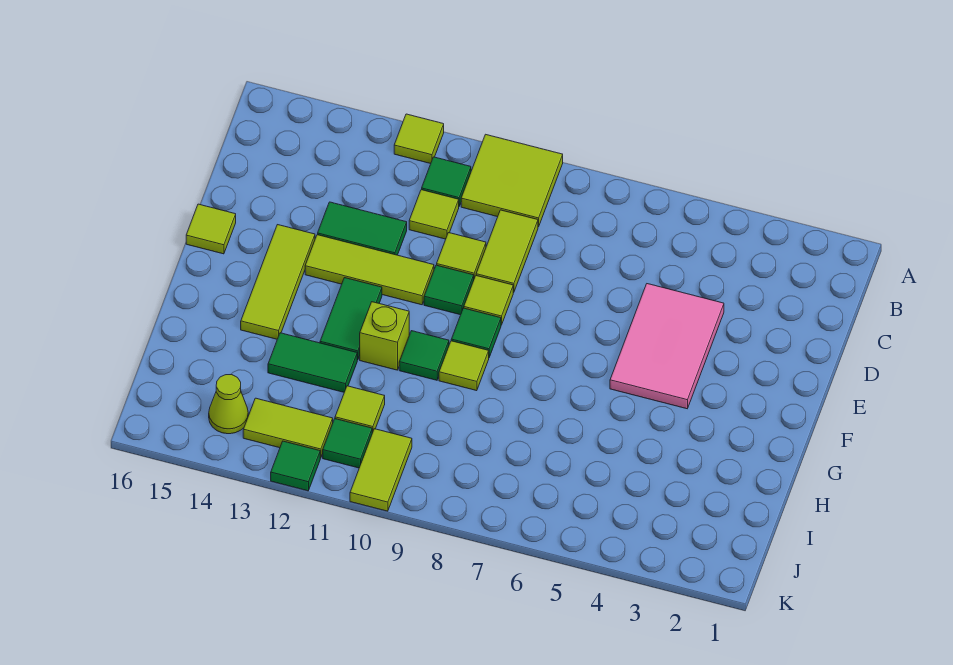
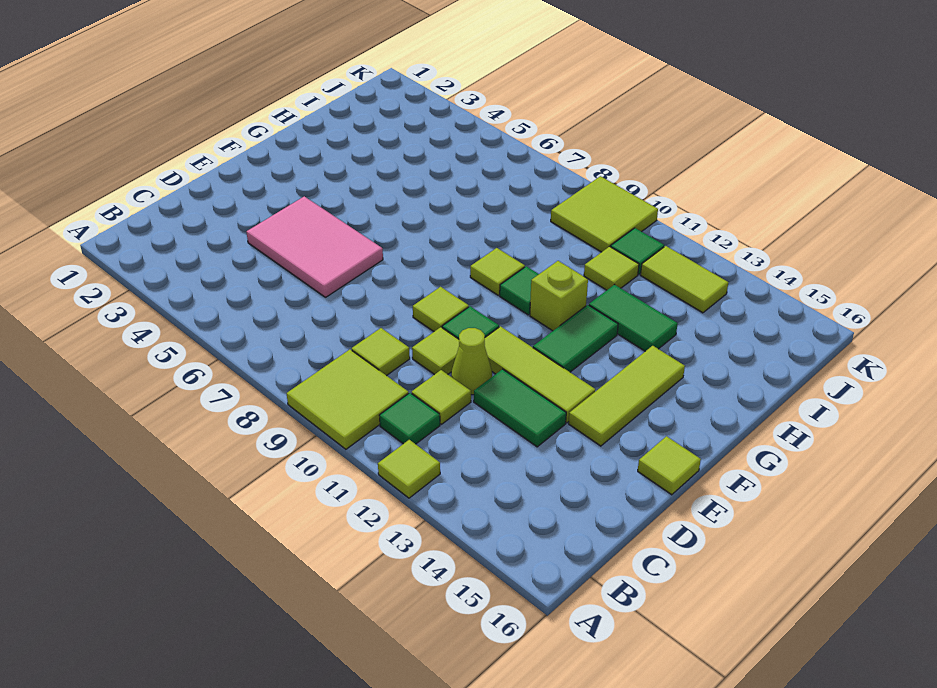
lime tile C9:D9 level 1 -> lime tile C9 level 1
pink tile D4:F5 level 1 -> pink tile D4:E6 level 1
green tile F9 level 1 -> none
lime tile J10:K10 level 1 -> lime tile J9:K10 level 1
lime cone J14 level 1 -> lime cone D11 level 1
green tile K12 level 1 -> none

